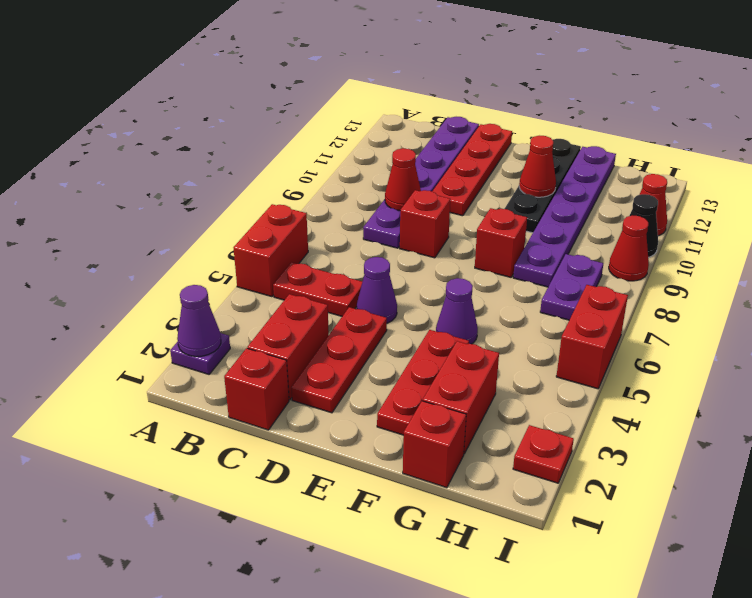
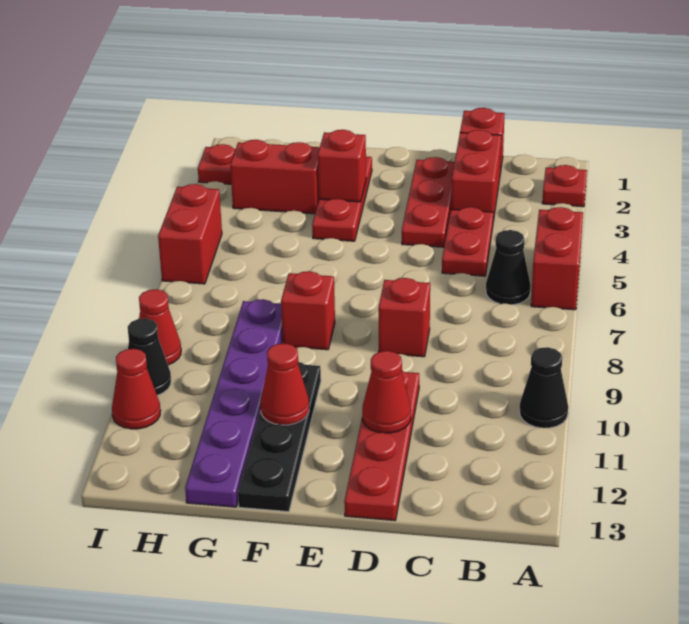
purple plate A2 level 1 -> red plate A2 level 1
purple cone A2 level 2 -> none
none -> black cone A10 level 1
red plate B5:C5 level 1 -> red plate C4:C5 level 1
none -> black cone B6 level 1
purple plate C8:C13 level 1 -> none
red cone C9 level 2 -> red cone D11 level 2
purple cone D5 level 1 -> none
purple cone F5 level 1 -> none
red brick G1 level 1 -> red brick F3 level 2
red brick G2:G3 level 1 -> red brick G3:H3 level 1
purple plate H7:H8 level 1 -> none

